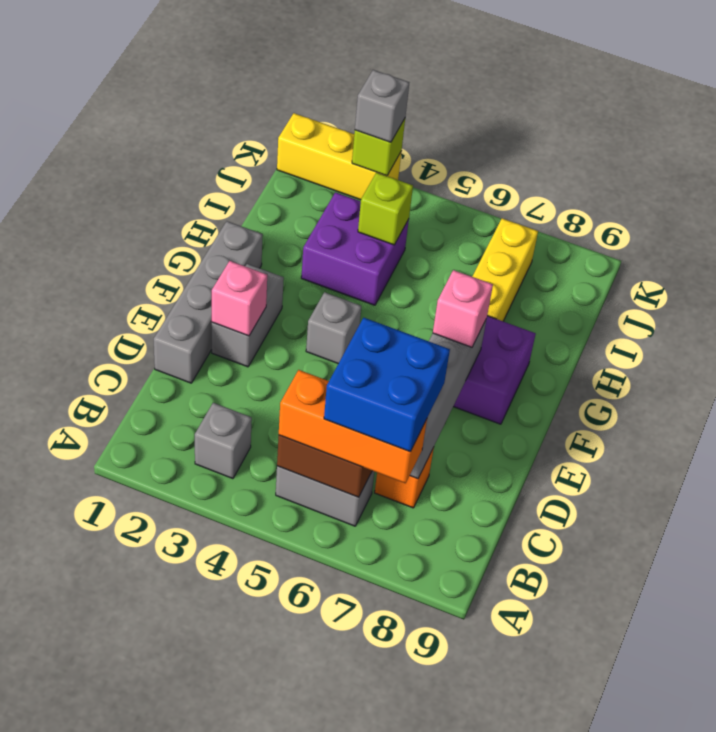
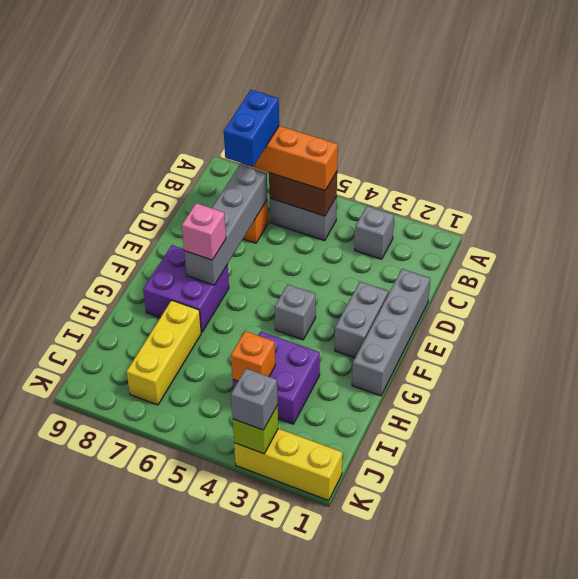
blue brick B6:C7 level 4 -> blue brick B7:C7 level 4
pink brick E2 level 2 -> none
lime brick I4 level 2 -> orange brick I4 level 2

